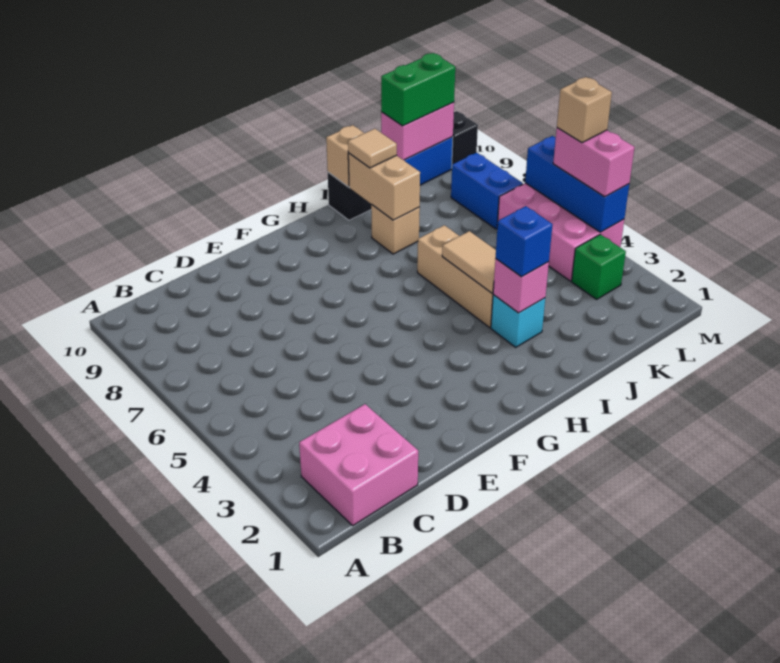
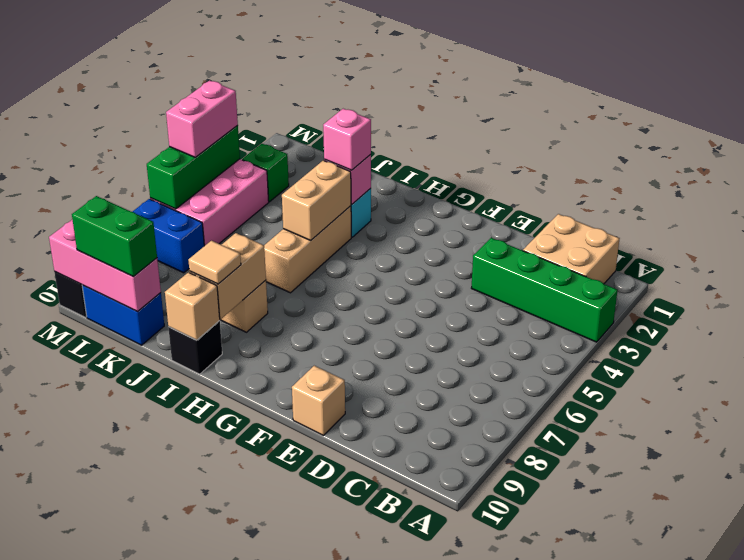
none -> green brick A3:D3 level 1
pink brick B1:C2 level 1 -> tan brick B1:C2 level 1
blue brick I3 level 3 -> pink brick I3 level 3
tan tile I4:I5 level 2 -> tan brick I4:I5 level 2
pink brick K10:L10 level 2 -> pink brick K10:M10 level 2
blue brick L7:L8 level 1 -> blue brick L7:M7 level 1
blue brick M4:M6 level 2 -> green brick M4:M6 level 2
tan brick M5 level 4 -> tan brick E10 level 1

